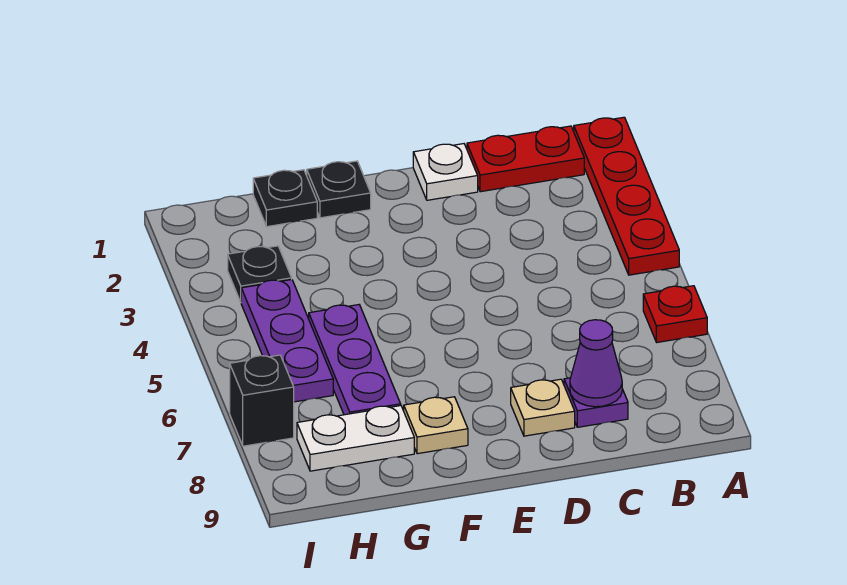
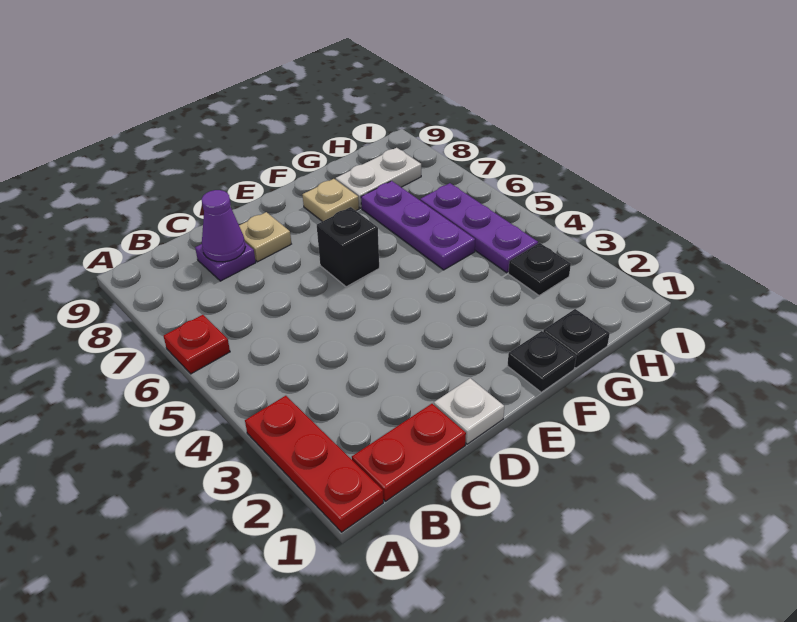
red plate A1:A4 level 1 -> red plate A1:A3 level 1
black brick I7 level 1 -> black brick E6 level 1

